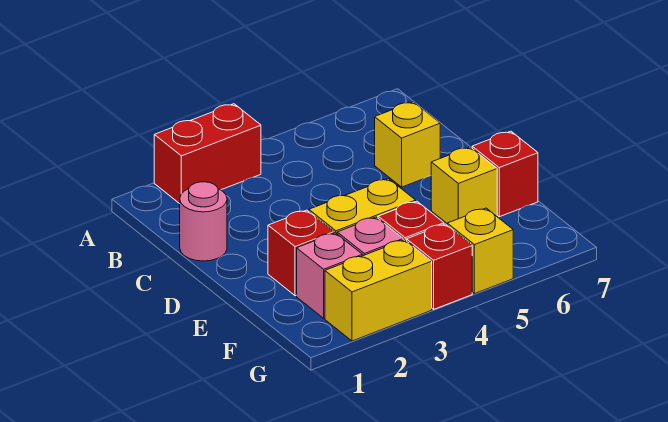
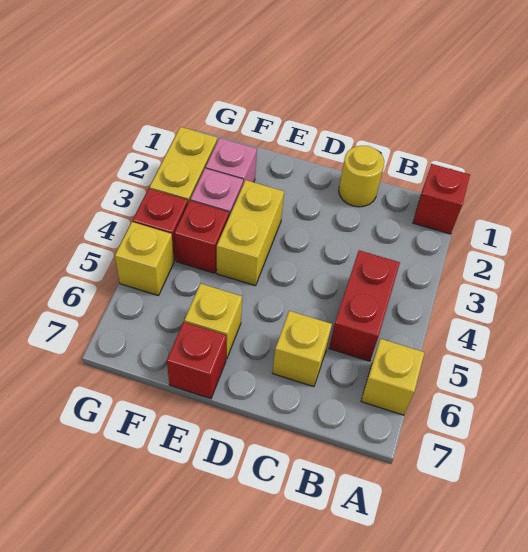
red brick A2:A3 level 1 -> red brick B4:B5 level 1
none -> yellow brick A6 level 1
pink round brick C1 level 1 -> yellow round brick C1 level 1
red brick E2 level 1 -> red brick A1 level 1

